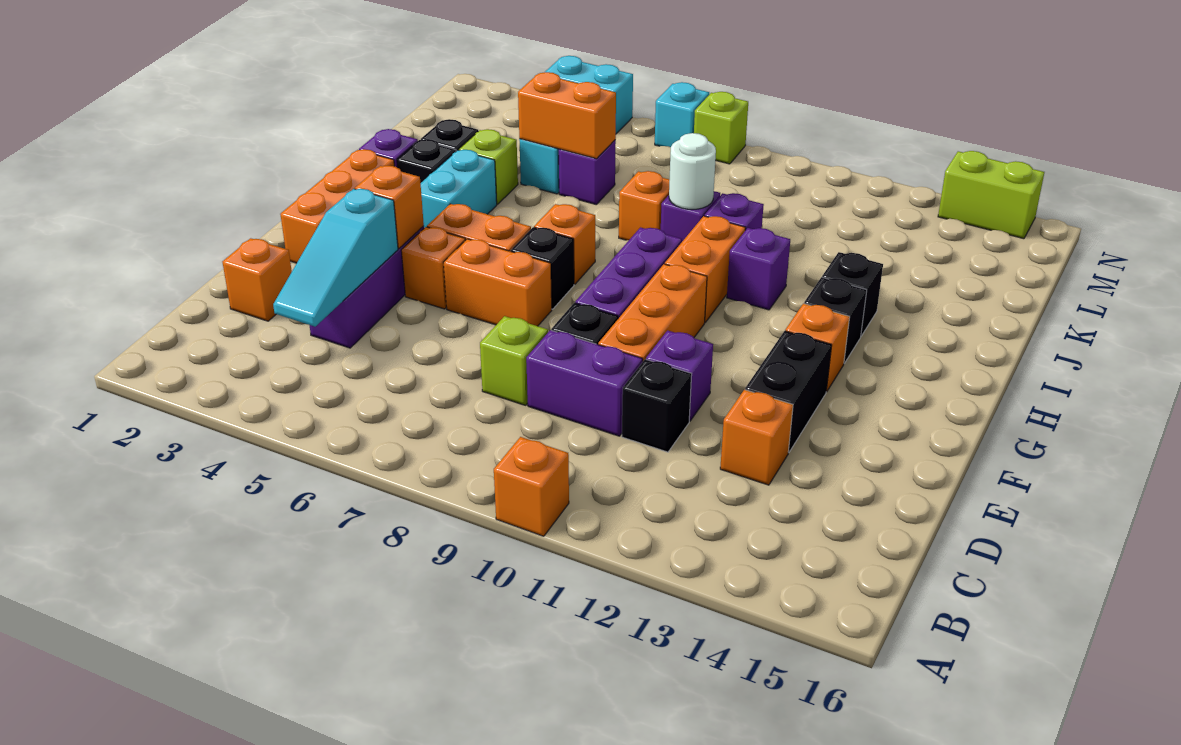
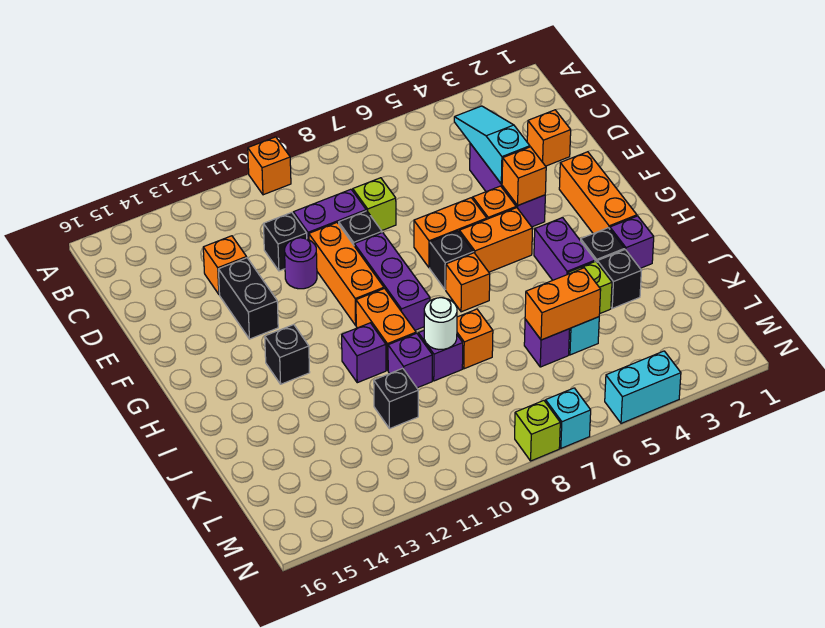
purple brick E11 level 1 -> purple round brick E11 level 1
orange brick G13 level 1 -> none
cyan brick H4:I4 level 1 -> purple brick H4:I4 level 1
black brick I13 level 1 -> black brick K11 level 1
lime brick N14:N15 level 1 -> none

